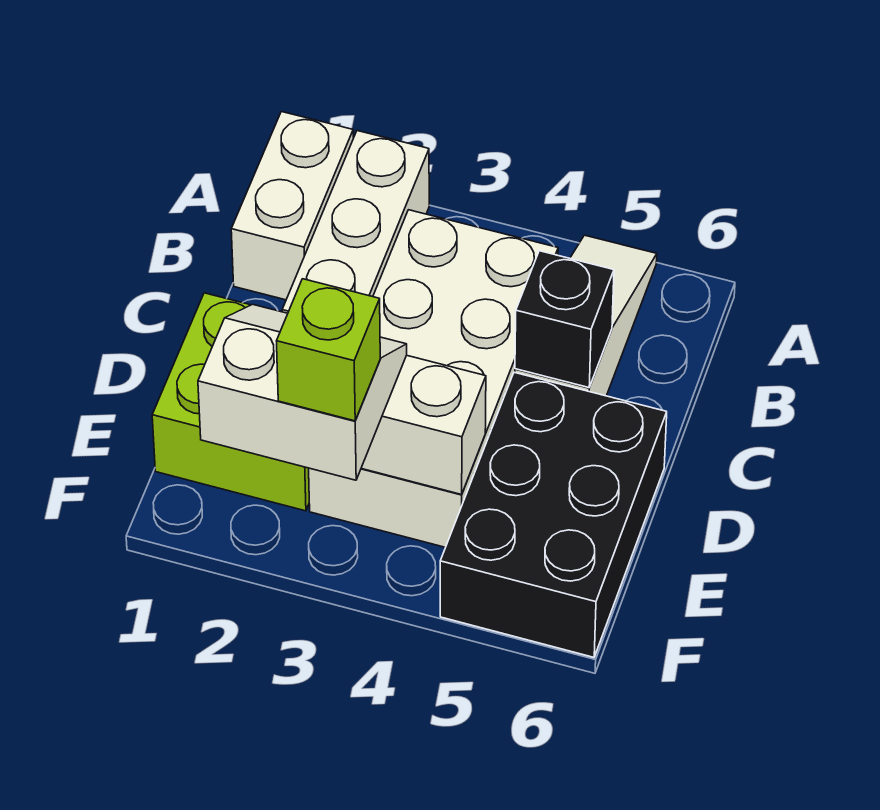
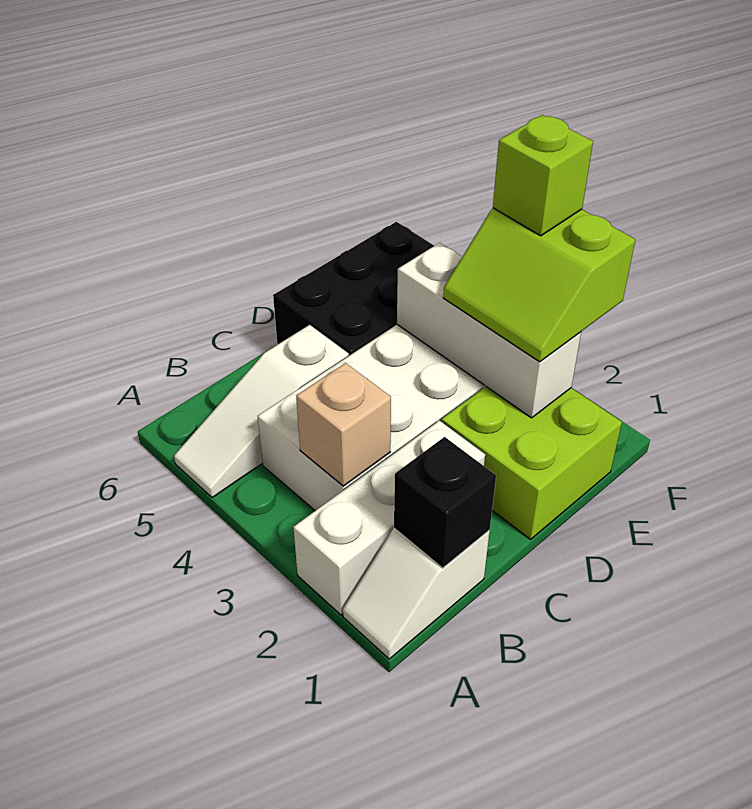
white brick A1:B1 level 1 -> white slope A1:B1 level 1 top B
none -> tan brick B3 level 2
black brick C5 level 2 -> black brick B1 level 2
white slope E2:F3 level 3 top F -> lime slope E2:F3 level 3 top F

